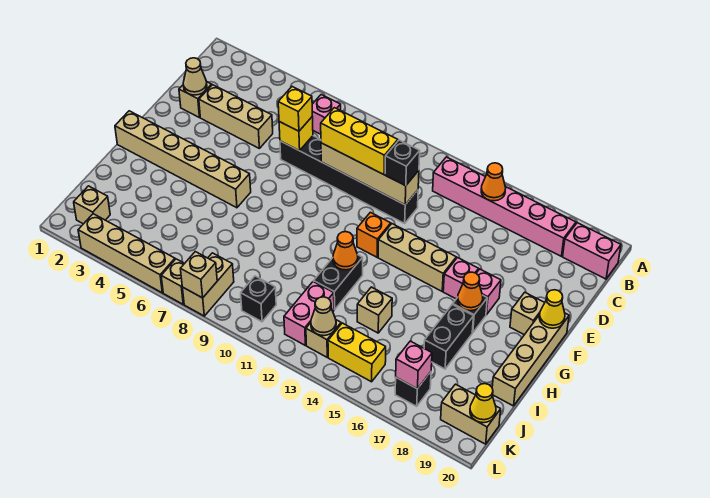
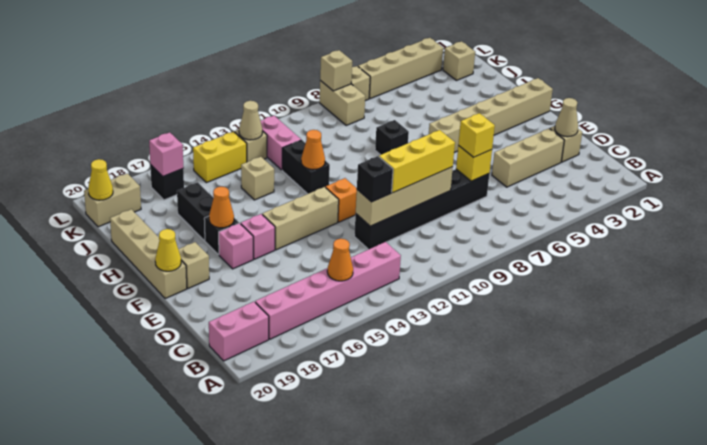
pink brick B7 level 1 -> none
black brick K10 level 1 -> black brick H8 level 1

